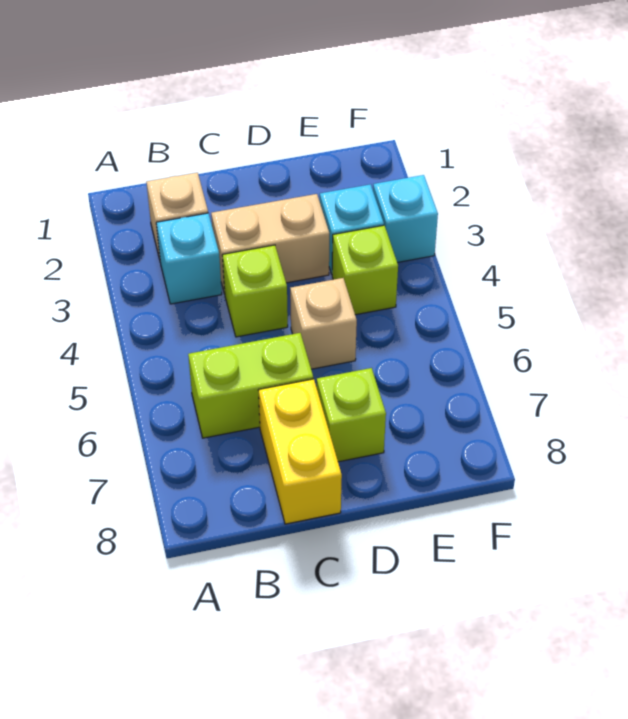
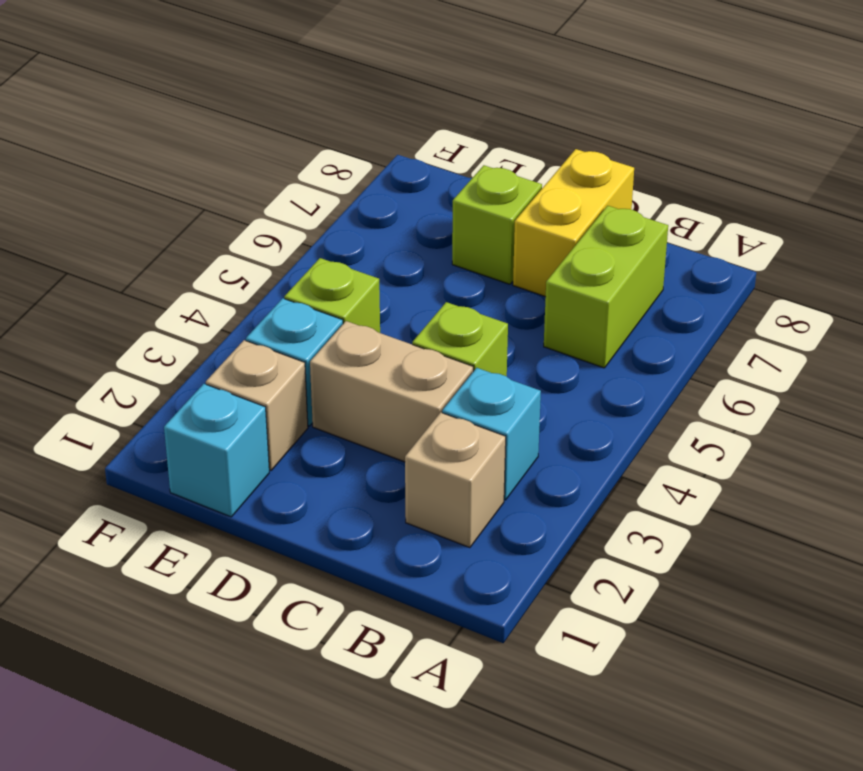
lime brick B6:C6 level 1 -> lime brick B6:B7 level 1
tan brick D5 level 1 -> tan brick E2 level 1
cyan brick F3 level 1 -> cyan brick E1 level 1

